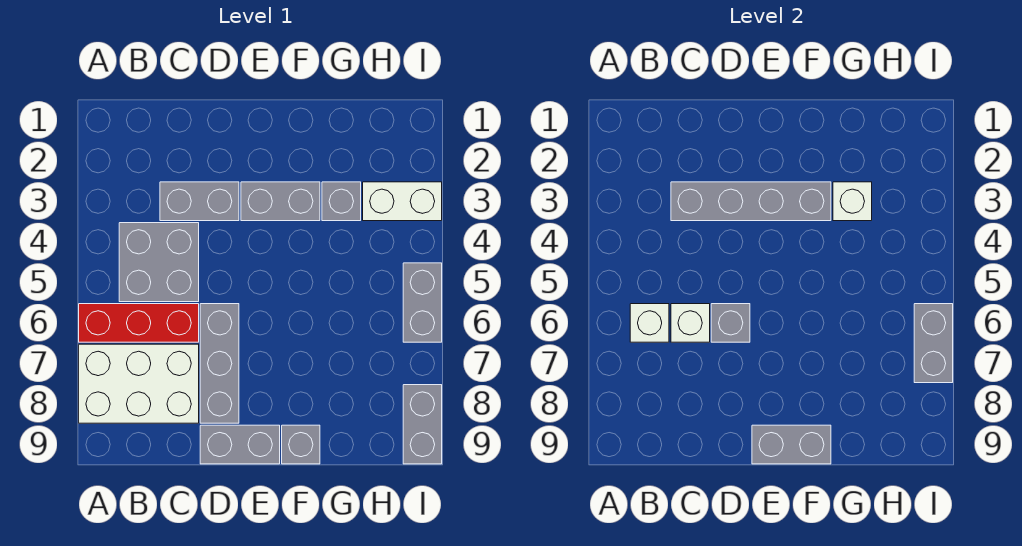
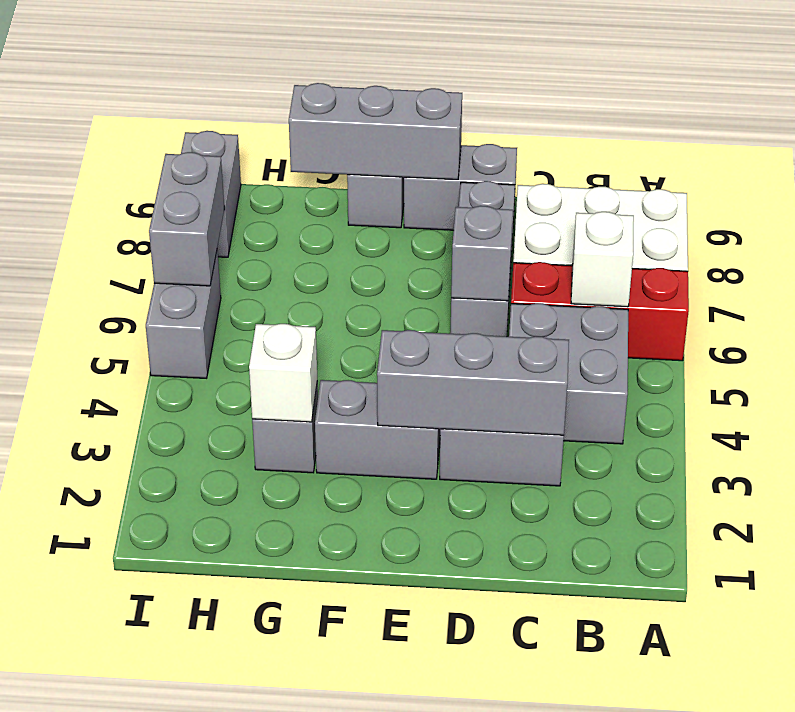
grey brick C3:F3 level 2 -> grey brick C3:E3 level 2
white brick C6 level 2 -> none
grey brick E9:F9 level 2 -> grey brick E9:G9 level 2
white brick H3:I3 level 1 -> none

